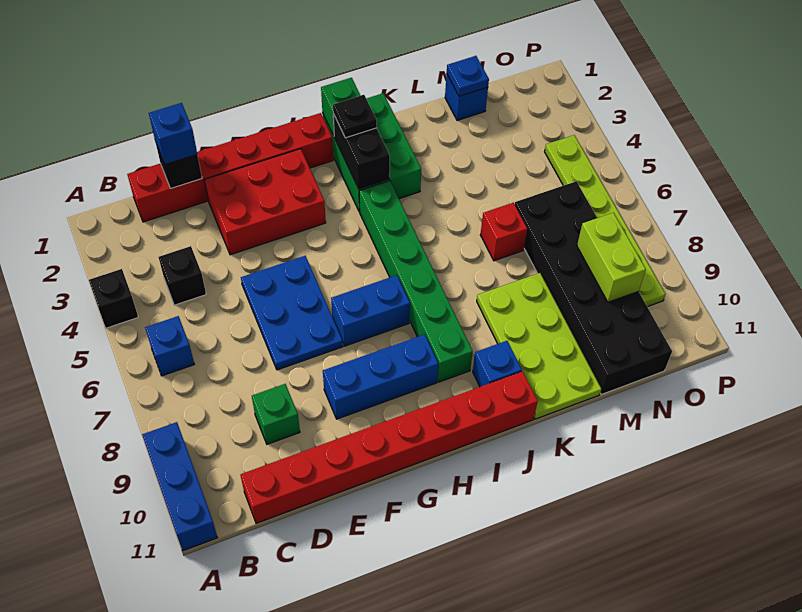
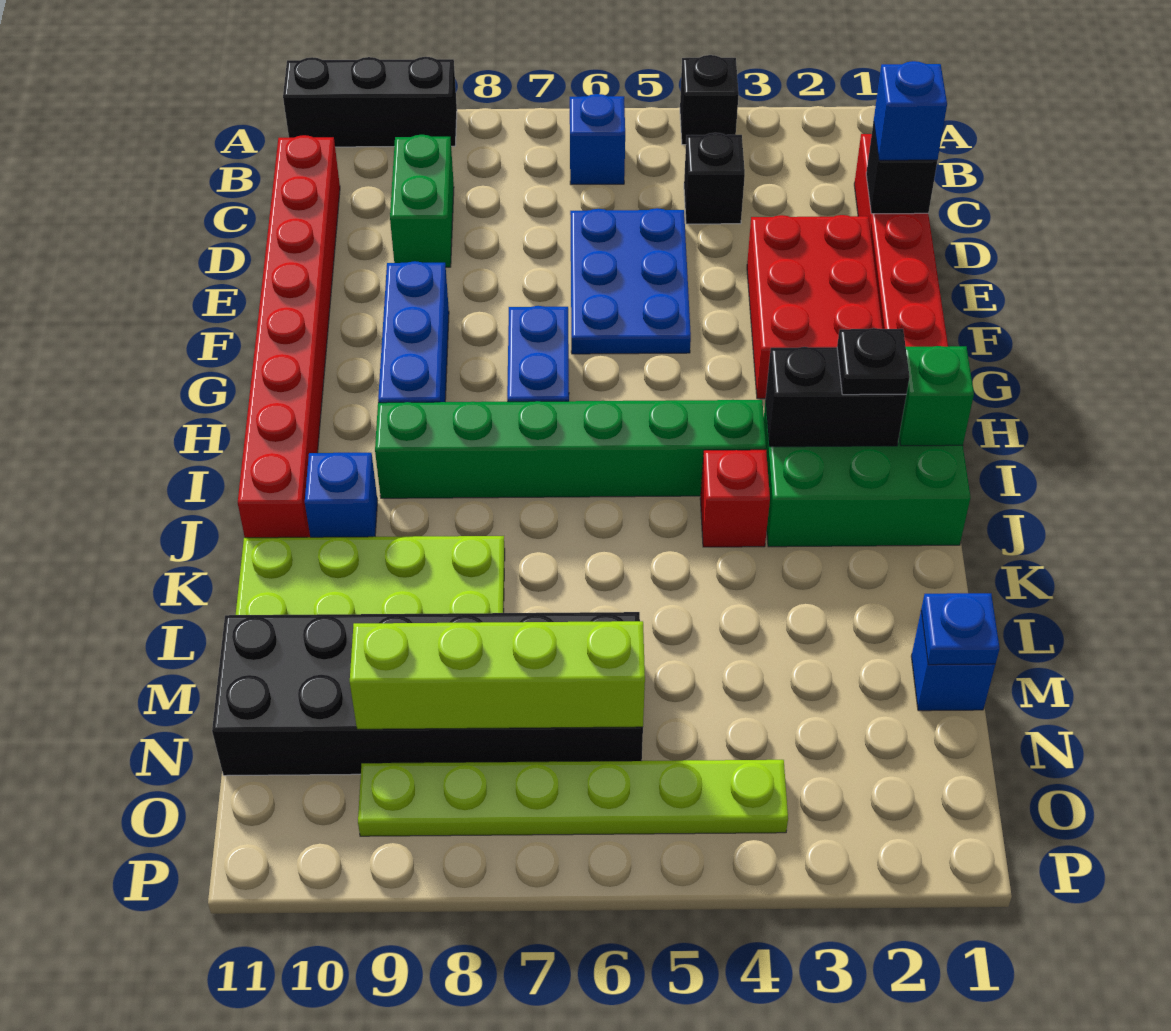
blue brick A9:A11 level 1 -> black brick A9:A11 level 1
green brick D9 level 1 -> green brick C9:D9 level 1
blue plate E5:F7 level 1 -> blue plate D5:F6 level 1
red brick L6 level 1 -> red brick J4 level 1
lime brick N8:N9 level 2 -> lime brick N6:N9 level 2

